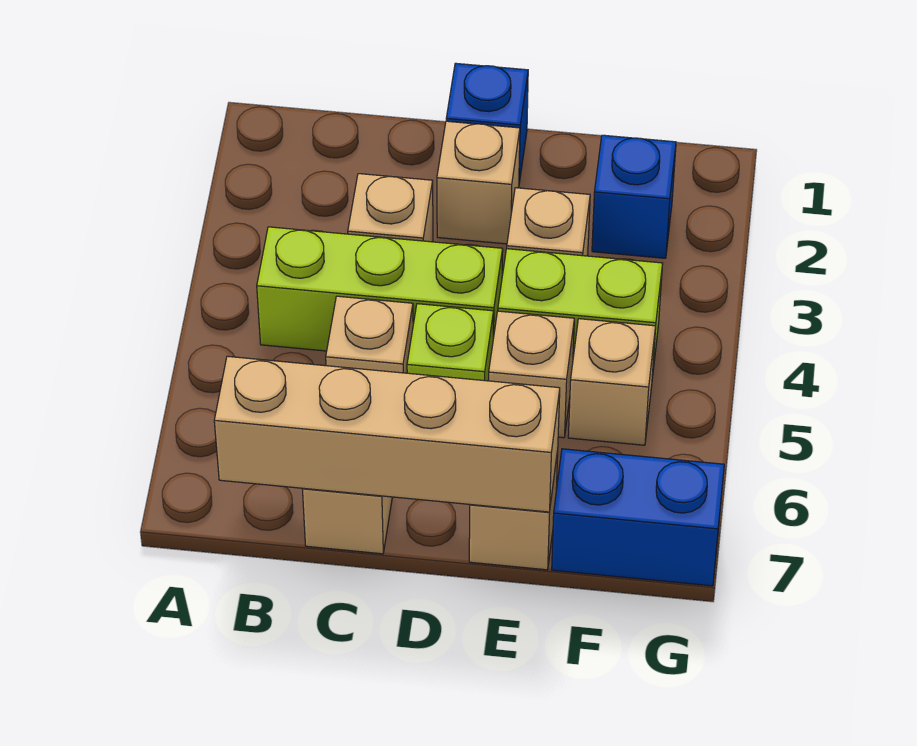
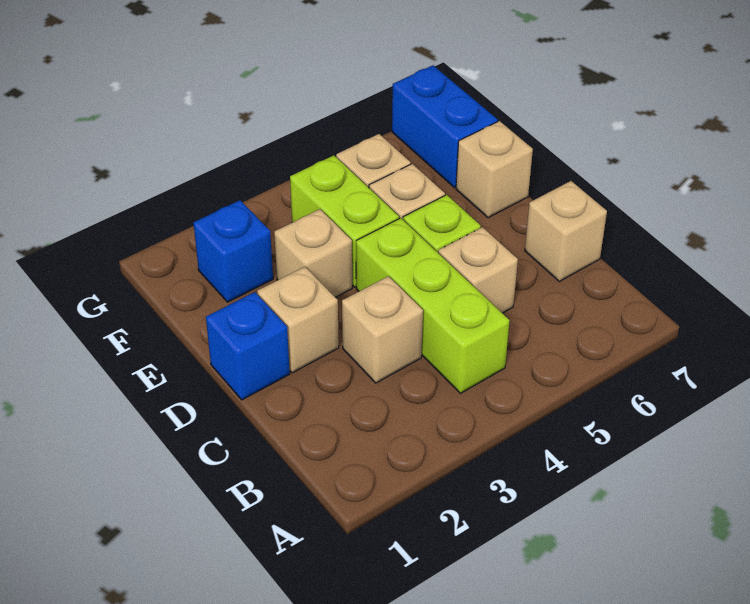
tan brick B7:E7 level 2 -> none

